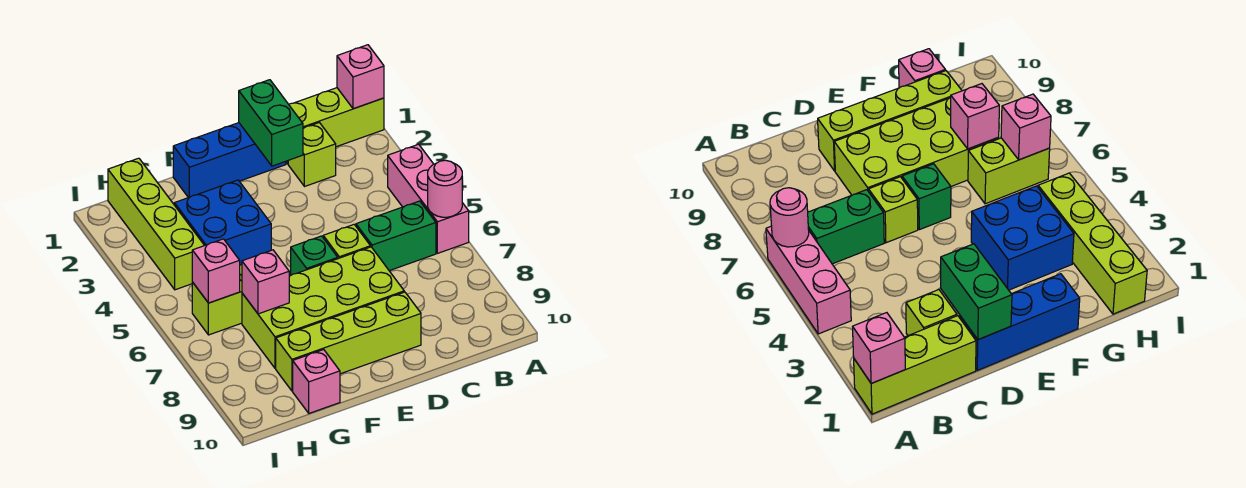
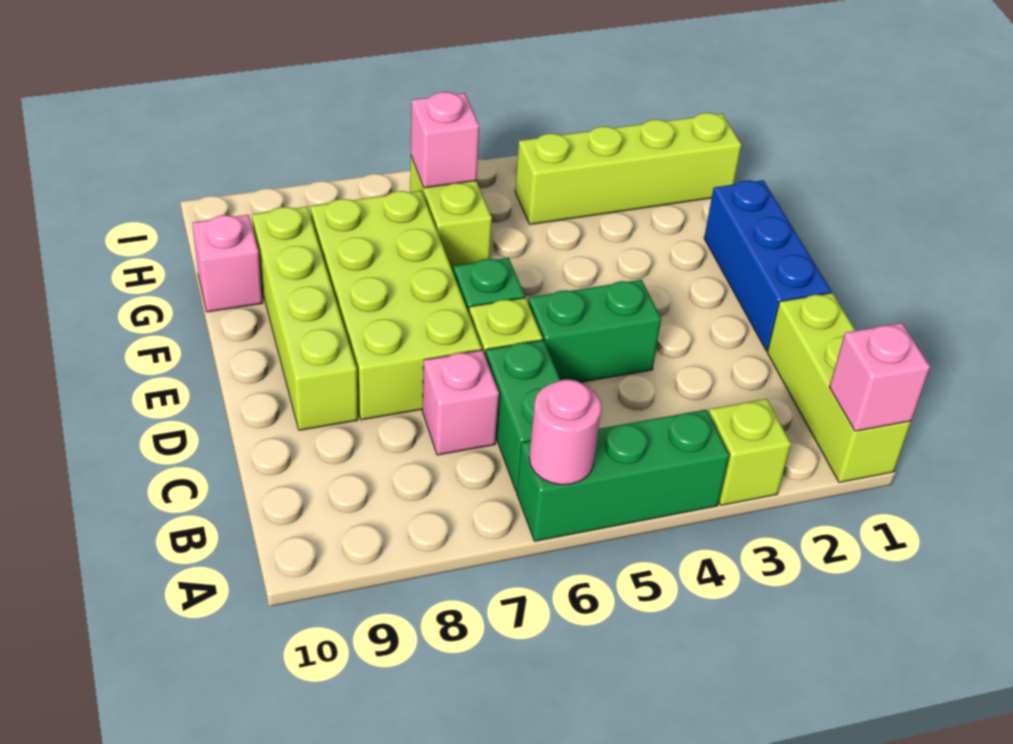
pink brick A4:A6 level 1 -> green brick A4:A6 level 1
lime brick C2 level 1 -> lime brick A3 level 1
green brick D1:D2 level 2 -> green brick D4:D5 level 1
blue brick F3:G4 level 1 -> none
pink brick G7 level 2 -> pink brick C7 level 1

